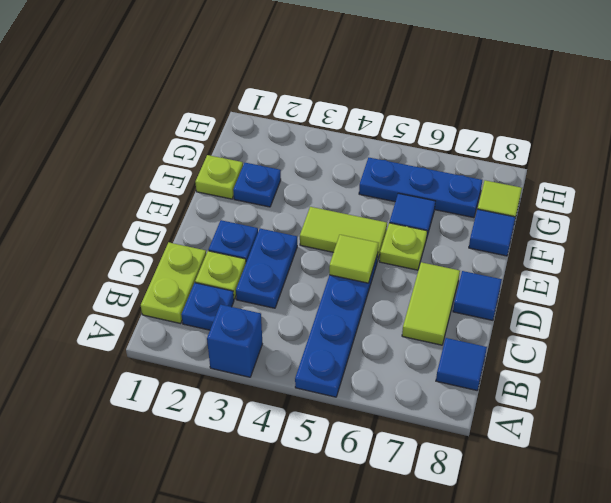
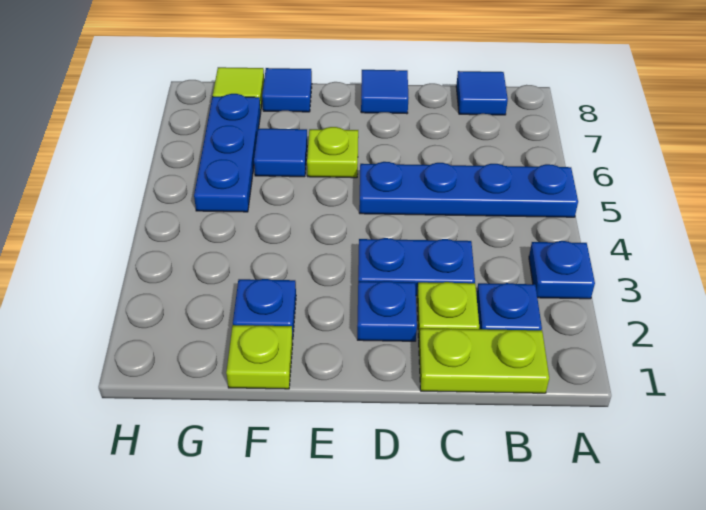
blue brick A3 level 1 -> blue plate A3 level 1
lime tile C7:D7 level 1 -> none
lime tile D5 level 2 -> none
lime tile E4:E5 level 1 -> none

